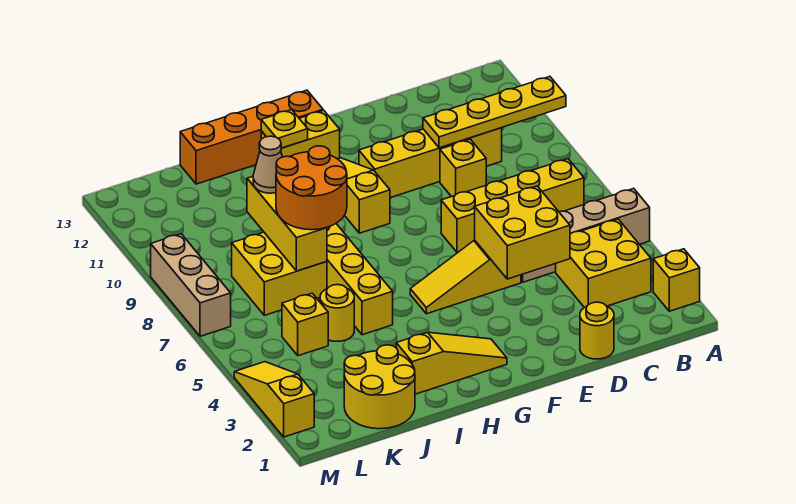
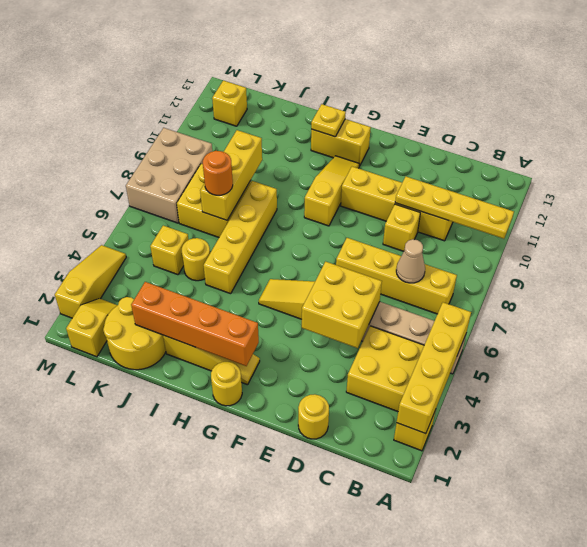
none -> yellow brick A2:A5 level 2
none -> yellow round brick G1 level 1
orange brick G13:J13 level 1 -> orange brick G2:J2 level 2
orange round brick I7:J8 level 3 -> orange round brick J7 level 3
tan cone J9 level 3 -> tan cone C7 level 2
none -> yellow slope L1:L2 level 1 top 1
none -> yellow brick L12 level 1
tan brick M7:M9 level 1 -> tan brick L7:M9 level 1

